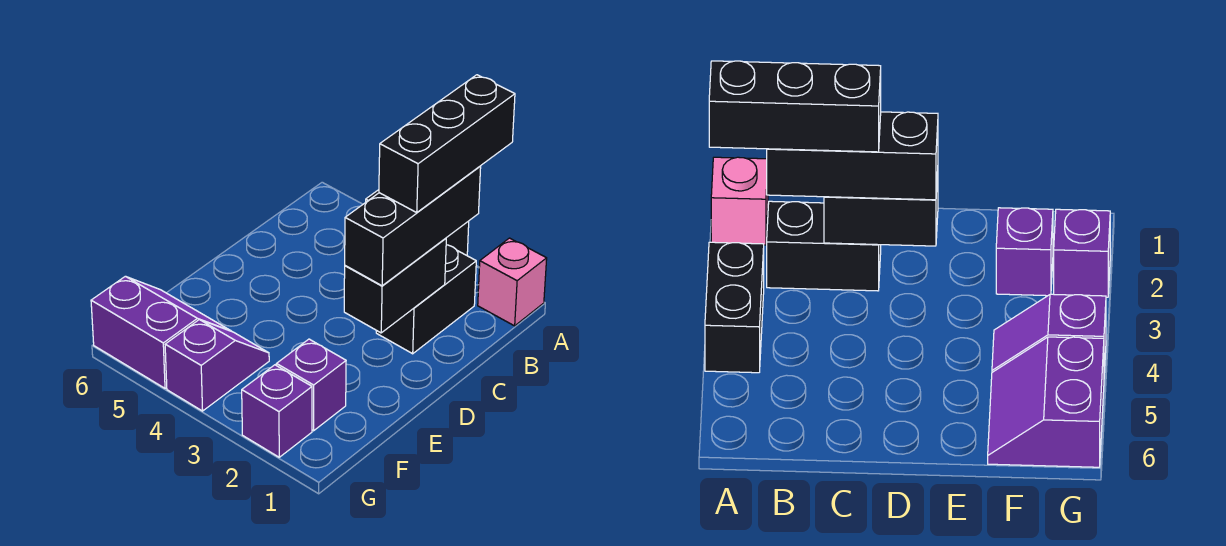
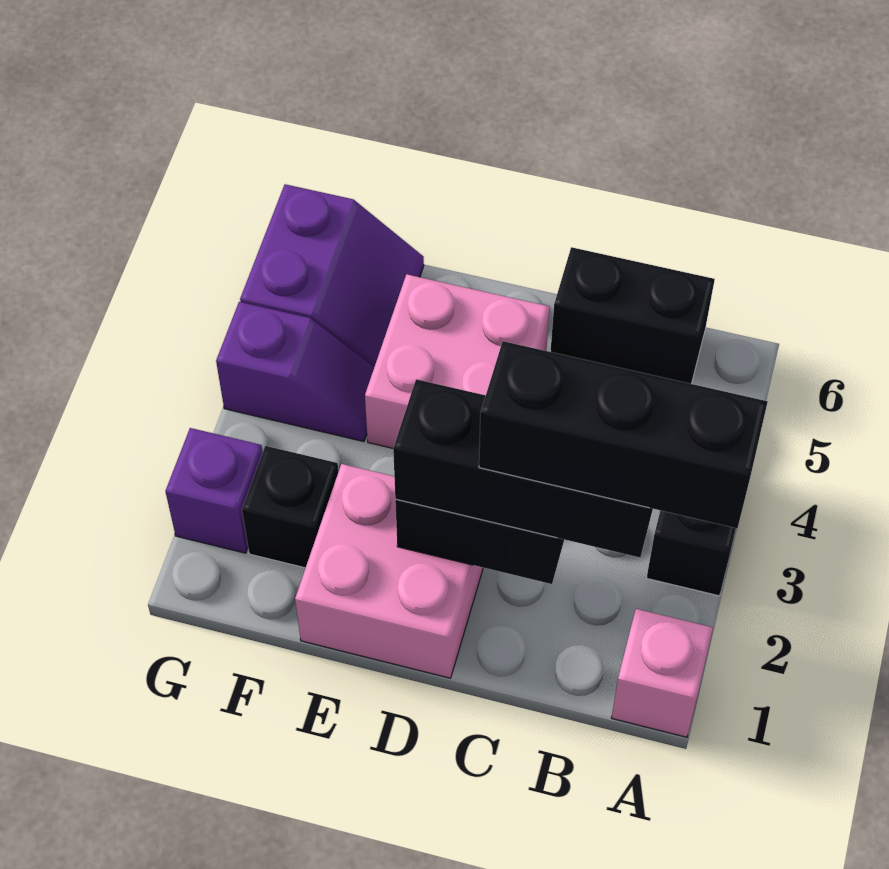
black brick B2:C2 level 1 -> black brick B6:C6 level 1
none -> pink brick D1:E2 level 1
none -> pink brick D4:E5 level 1
purple brick F2 level 1 -> black brick F2 level 1

